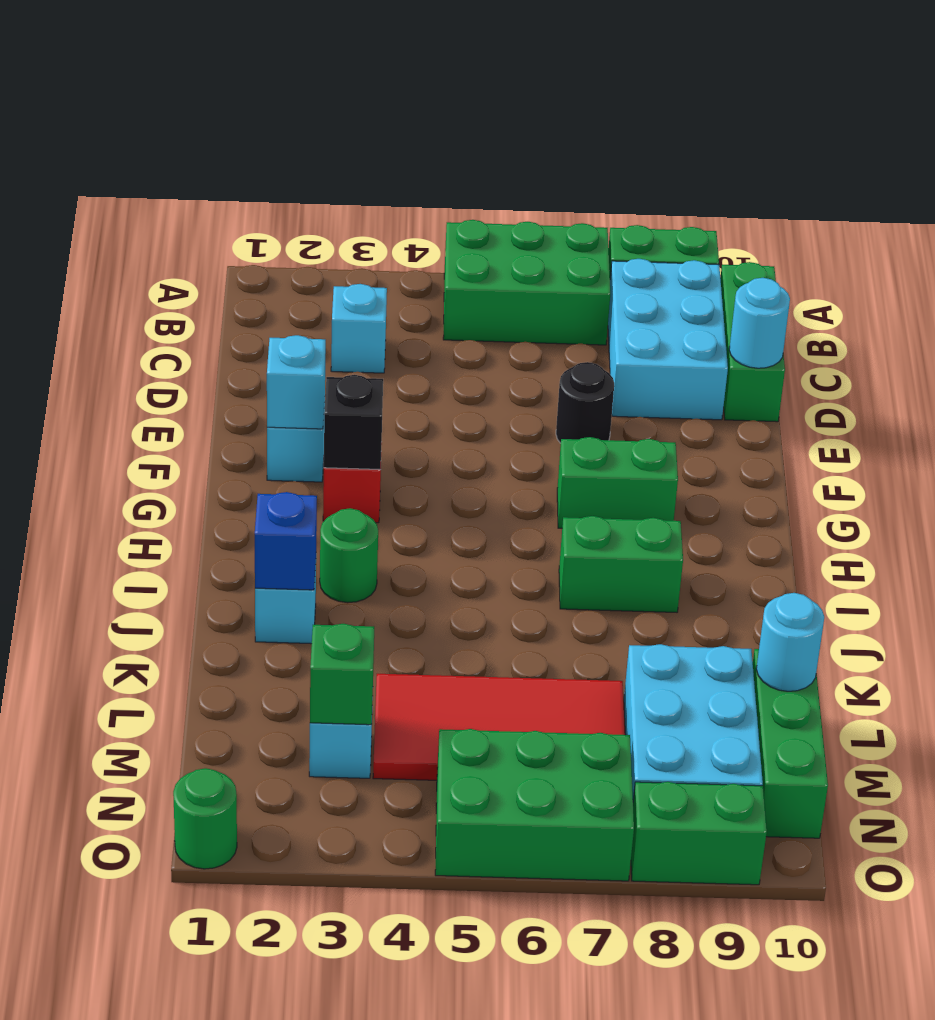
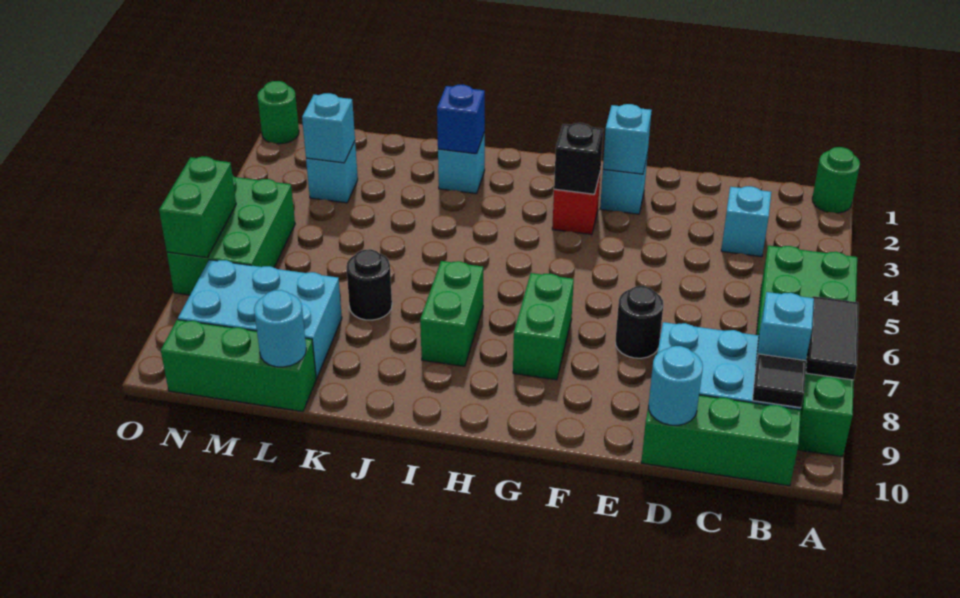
none -> black tile A7:A8 level 2
none -> cyan brick B8 level 2
none -> black tile B9 level 2
green round brick I3 level 1 -> green round brick A1 level 1
none -> black round brick K7 level 1
red tile L4:M7 level 1 -> none
green brick M3 level 2 -> cyan brick M3 level 2
green brick O8:O9 level 1 -> green brick O6:O7 level 2

